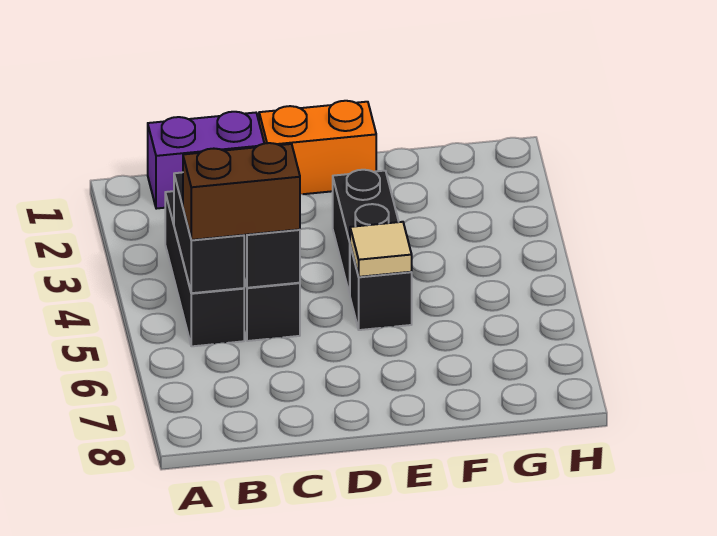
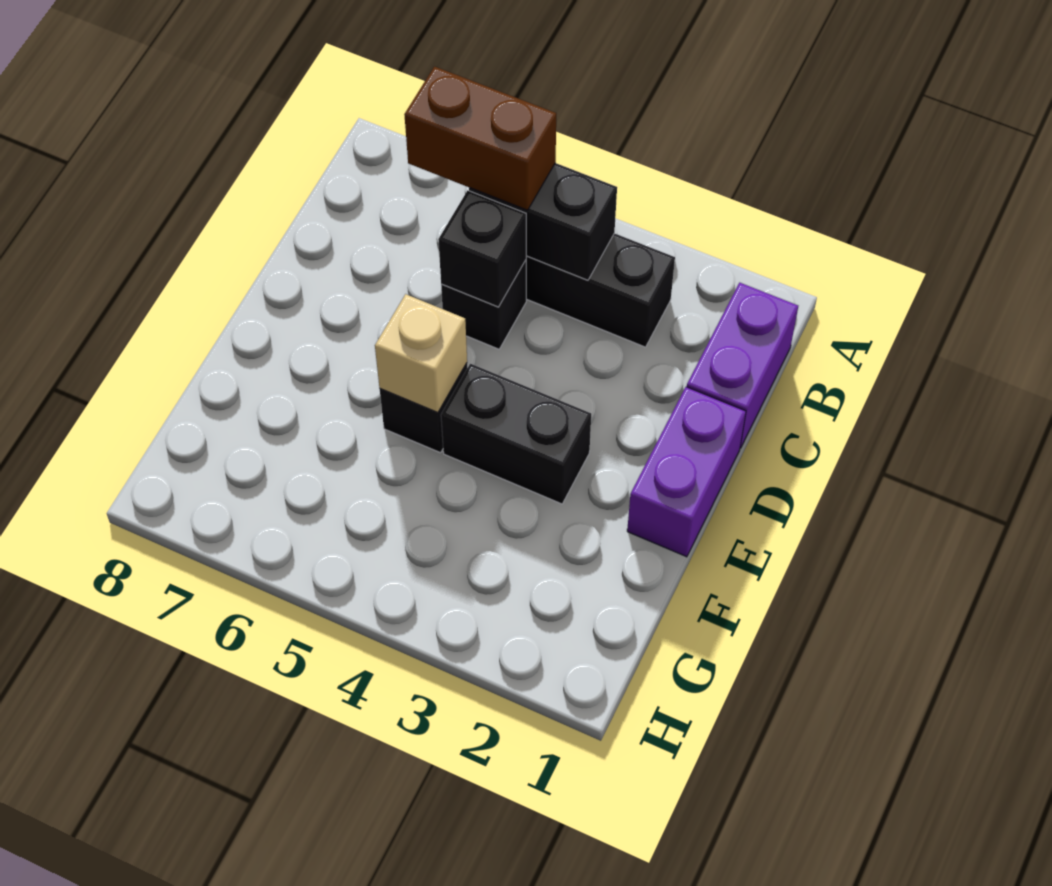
brown brick B5:C5 level 3 -> brown brick B5:B6 level 3
orange brick D1:E1 level 1 -> purple brick D1:E1 level 1
tan tile E5 level 2 -> tan brick E5 level 2

